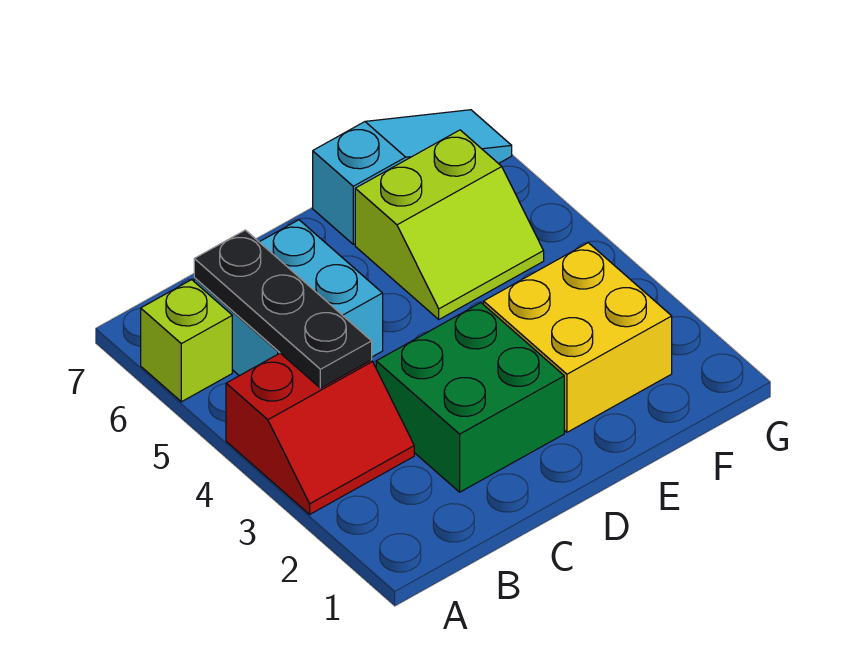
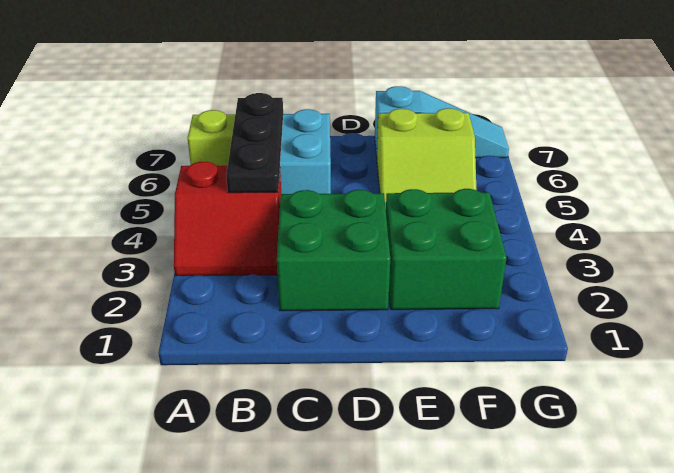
yellow brick E2:F3 level 1 -> green brick E2:F3 level 1

